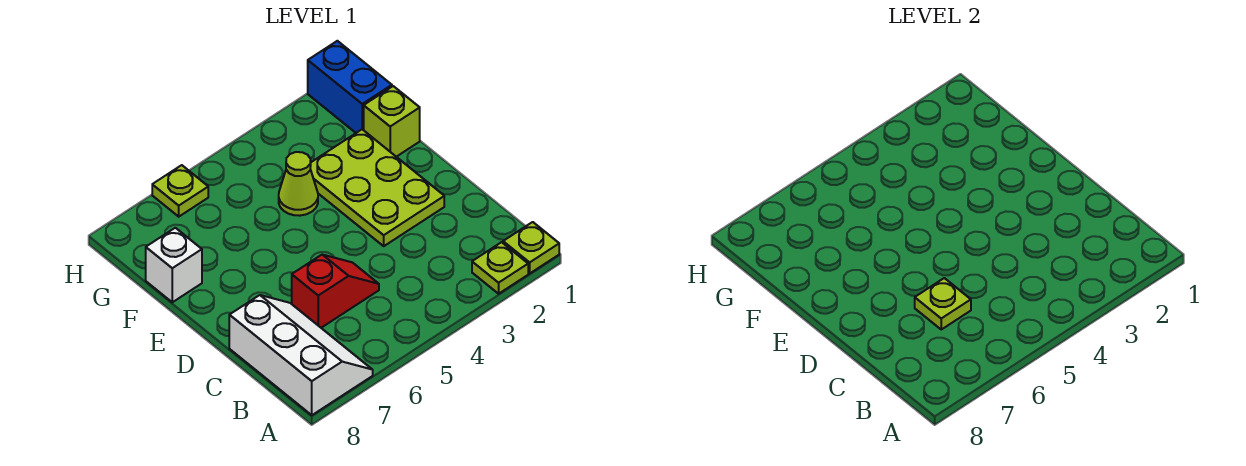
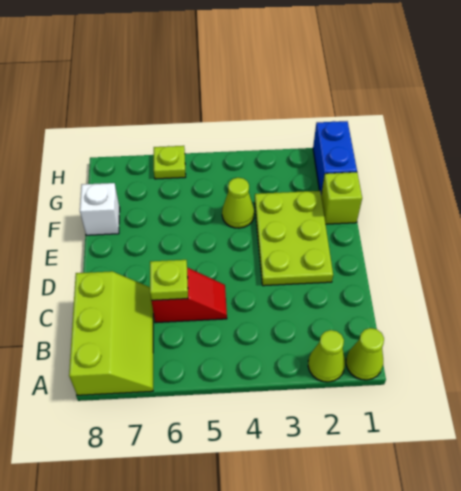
lime plate A1 level 1 -> lime cone A1 level 1
lime plate A2 level 1 -> lime cone A2 level 1
white slope A7:C8 level 1 top 8 -> lime slope A7:C8 level 1 top 8

